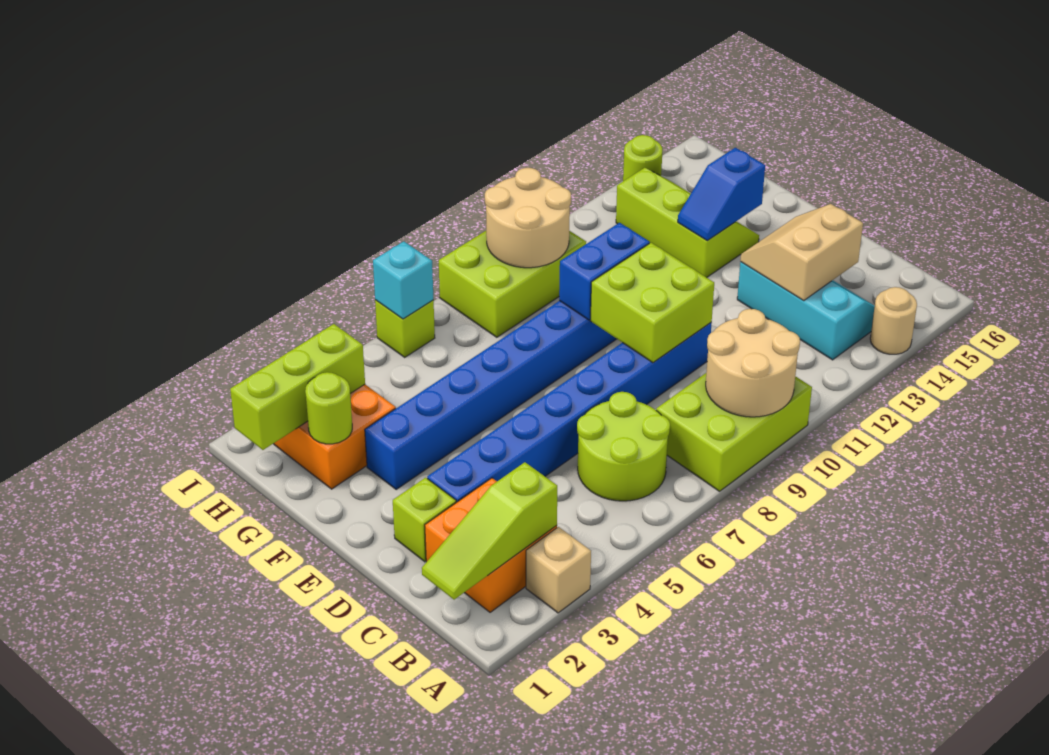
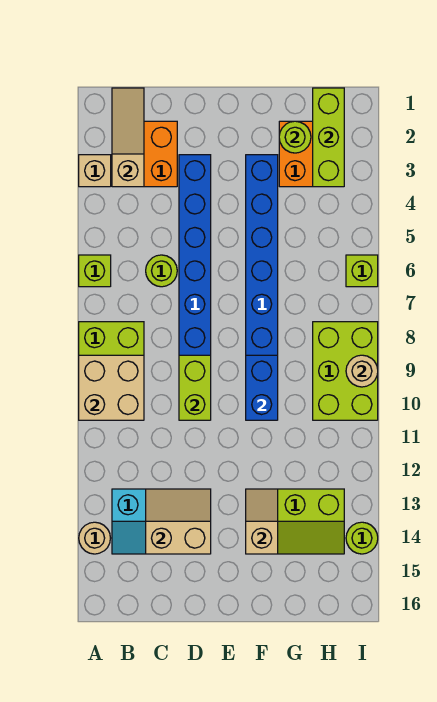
tan round brick A9:B10 level 2 -> tan brick A9:B10 level 2
lime slope B1:B3 level 2 top 3 -> tan slope B1:B3 level 2 top 3
lime round brick B6:C7 level 1 -> lime round brick C6 level 1
tan slope C13:D14 level 2 top C -> tan slope C13:D14 level 2 top 14
lime brick D2 level 1 -> lime brick A6 level 1
lime brick D9:E10 level 2 -> lime brick D9:D10 level 2
blue slope F13:F14 level 2 top 14 -> tan slope F13:F14 level 2 top 14
tan round brick H9:I10 level 2 -> tan round brick I9 level 2
cyan brick I6 level 2 -> none

